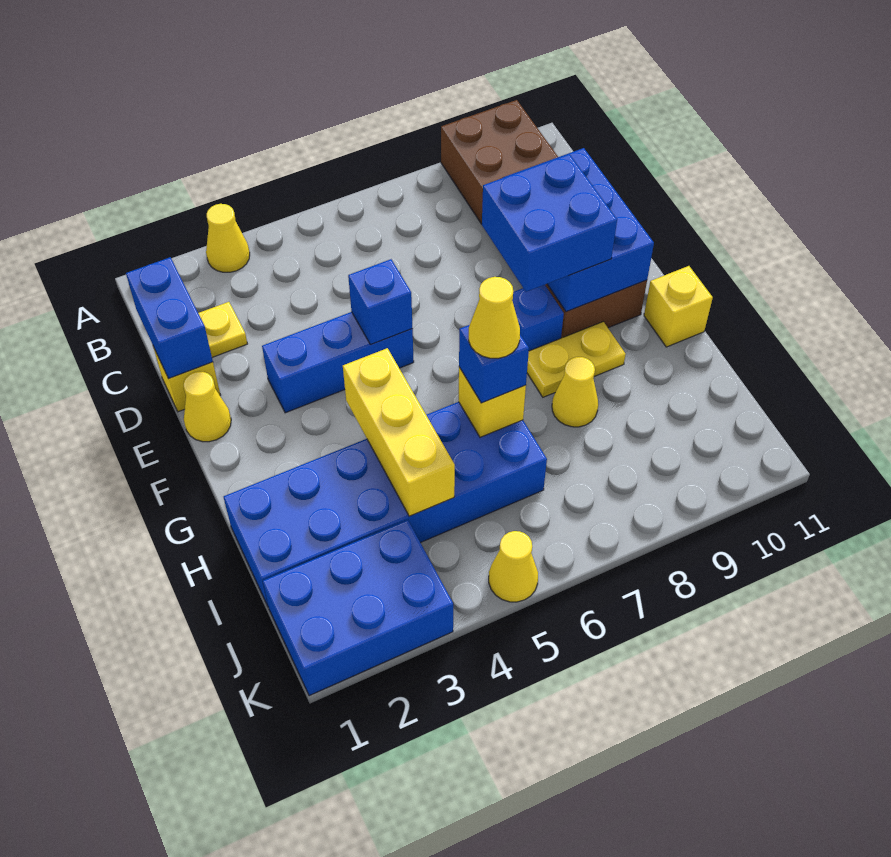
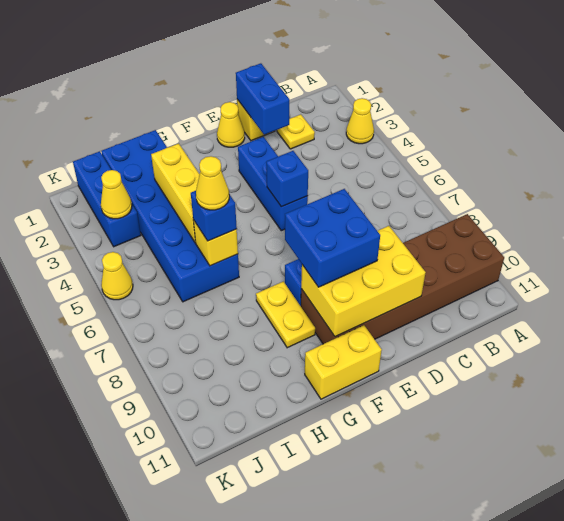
blue brick C1:D1 level 2 -> blue brick D1:D2 level 2
blue brick D9:F10 level 2 -> yellow brick D9:F10 level 2
yellow brick G4:I4 level 2 -> yellow brick H3:H5 level 2
yellow brick G11 level 1 -> yellow brick F11:G11 level 1
yellow cone H8 level 1 -> yellow cone J3 level 2
blue brick J1:K3 level 1 -> blue brick J1:J3 level 1

